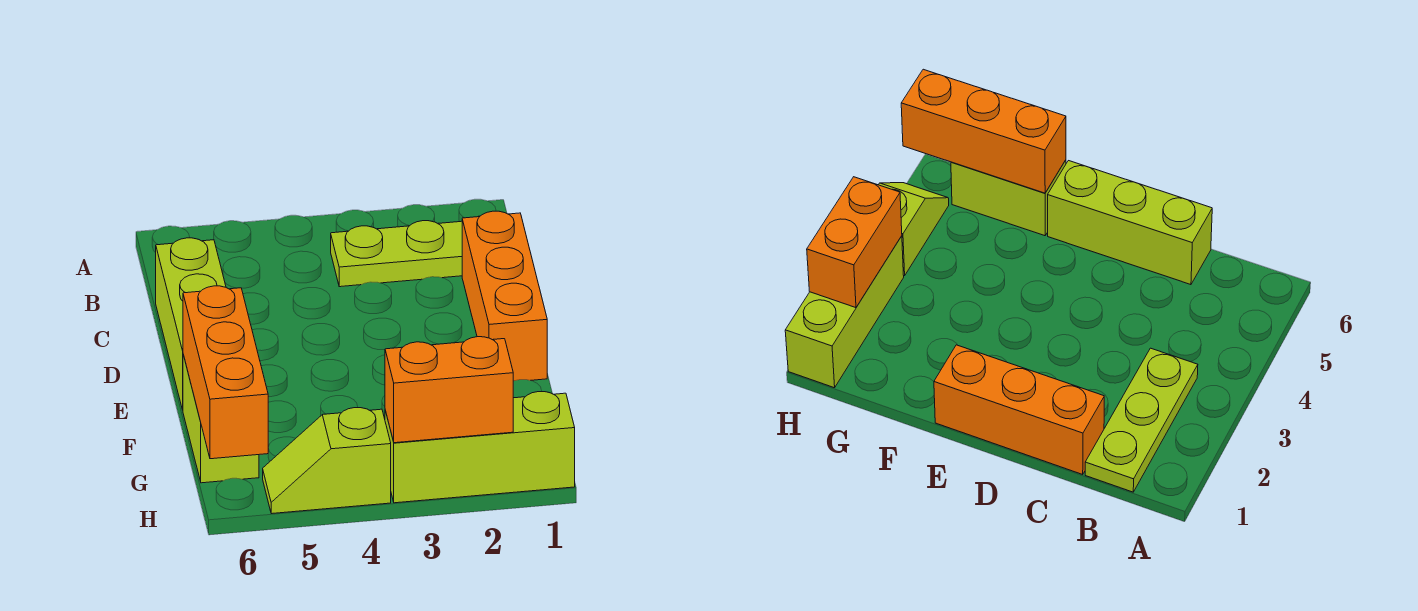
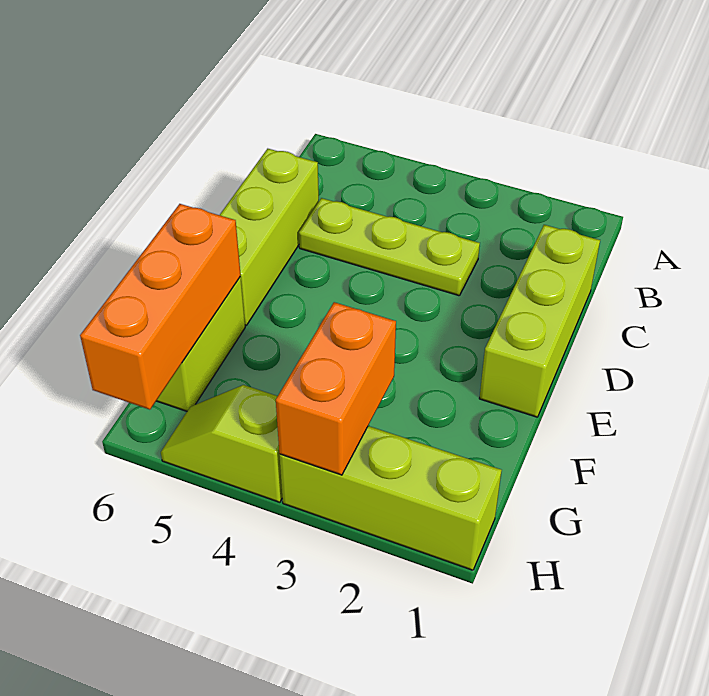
lime plate B1:B3 level 1 -> lime plate C3:C5 level 1
orange brick C1:E1 level 1 -> lime brick C1:E1 level 1
orange brick H2:H3 level 2 -> orange brick G3:H3 level 2

